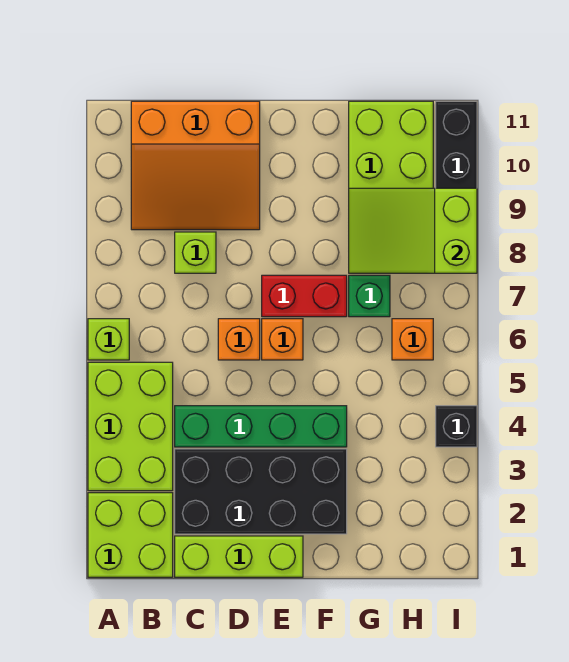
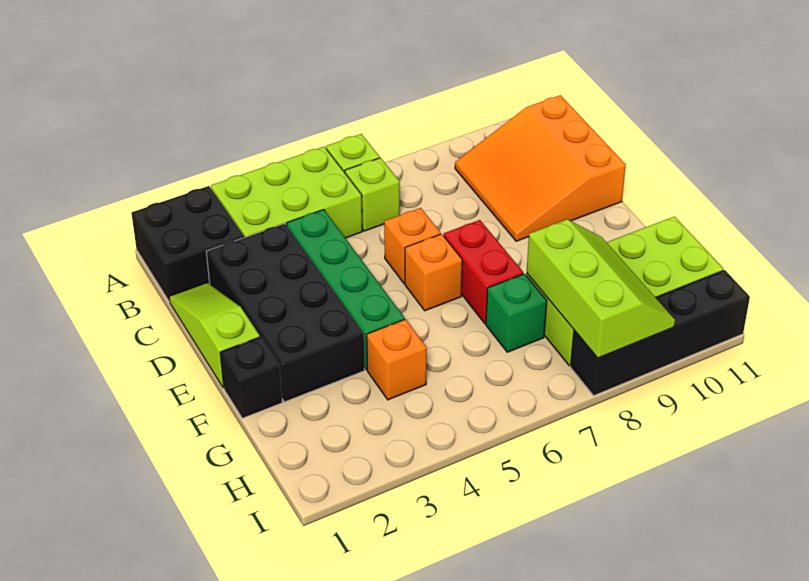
lime brick A1:B2 level 1 -> black brick A1:B2 level 1
lime brick C1:E1 level 1 -> lime slope C1:E1 level 1 top E
lime brick C8 level 1 -> lime brick B6 level 1
lime slope G8:I9 level 2 top I -> lime slope G8:I9 level 2 top 8
orange brick H6 level 1 -> orange brick G4 level 1
black brick I4 level 1 -> black brick F1 level 1

